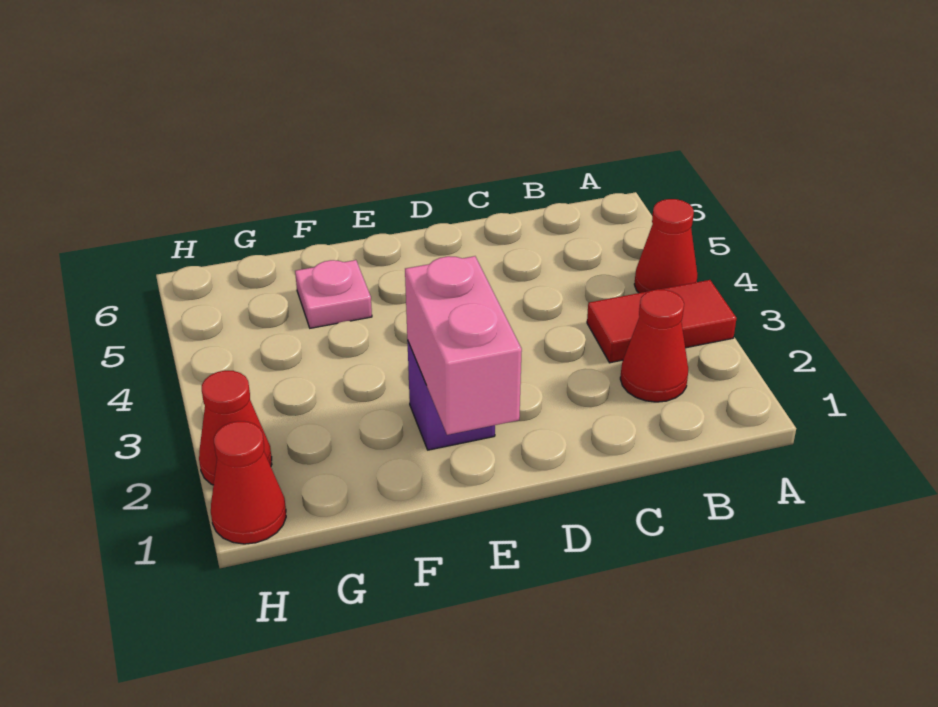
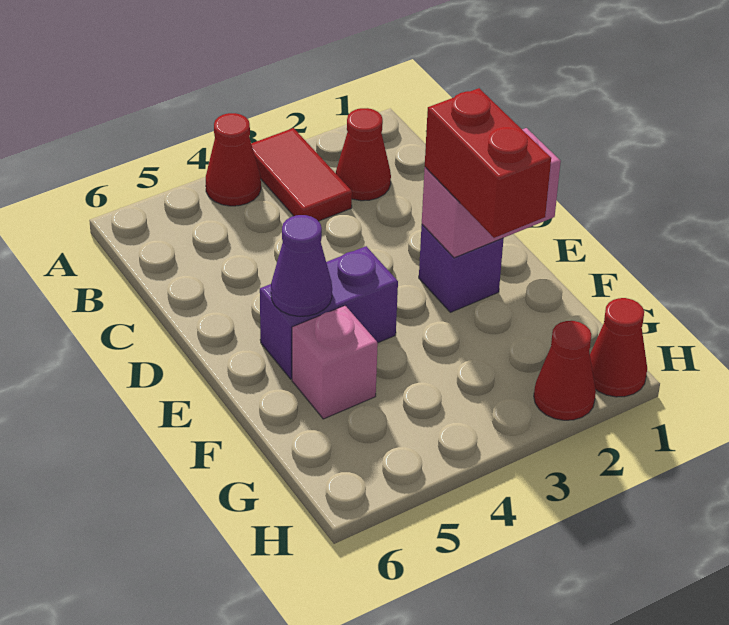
none -> red brick E2:F2 level 3
none -> purple brick E4:E5 level 1
none -> purple cone E5 level 2
pink plate F5 level 1 -> pink brick F5 level 1

